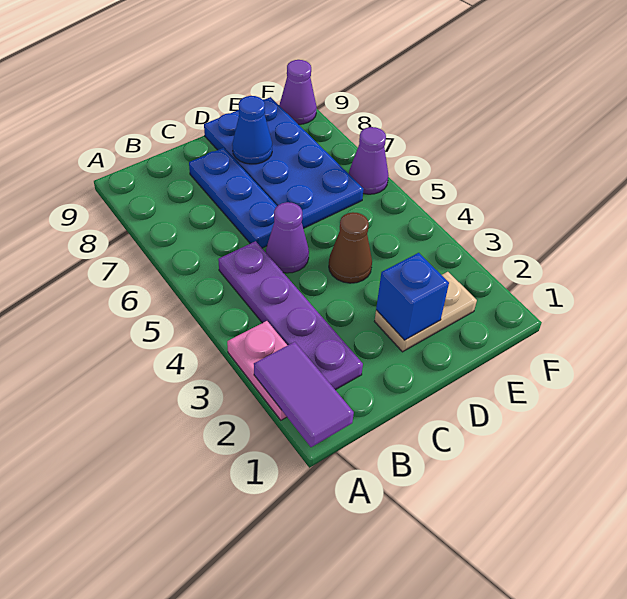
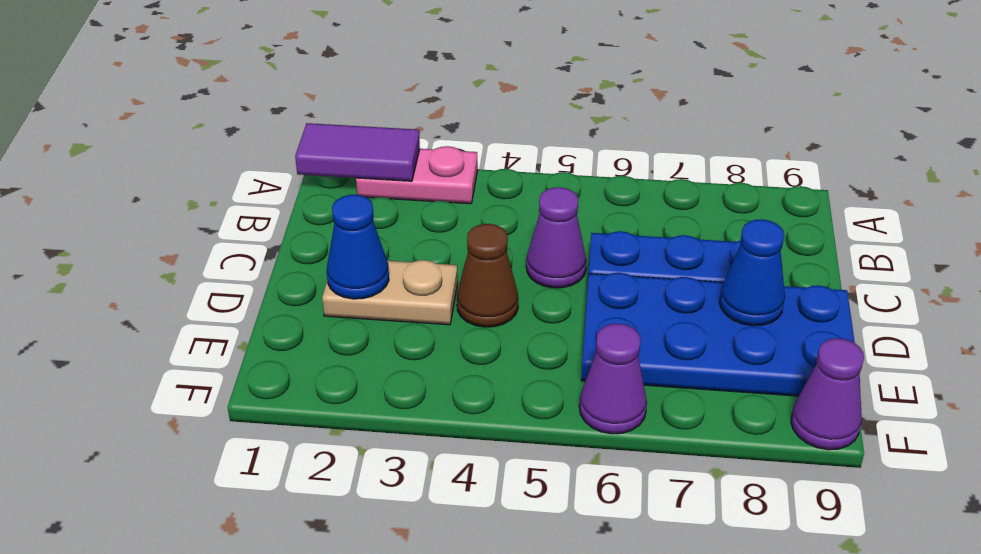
purple plate B2:B5 level 1 -> none
tan plate D2:E2 level 1 -> tan plate D2:D3 level 1
blue brick D2 level 2 -> blue cone D2 level 2

